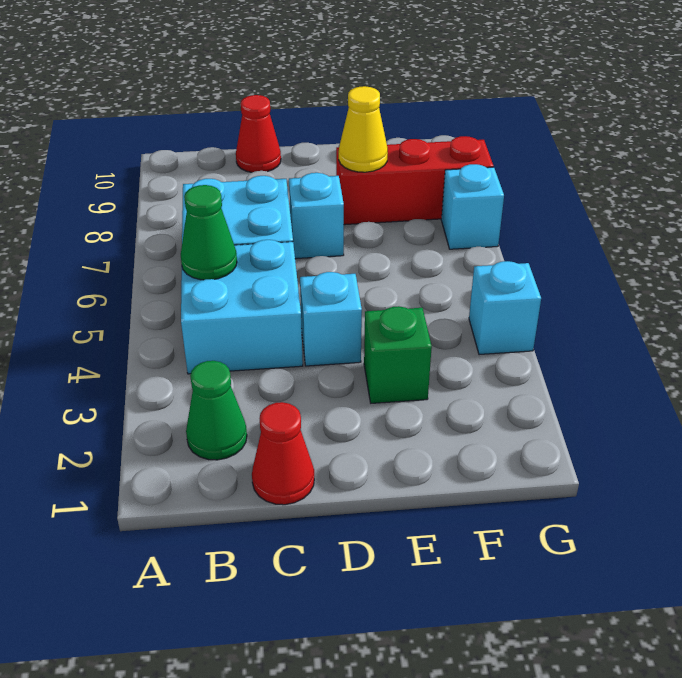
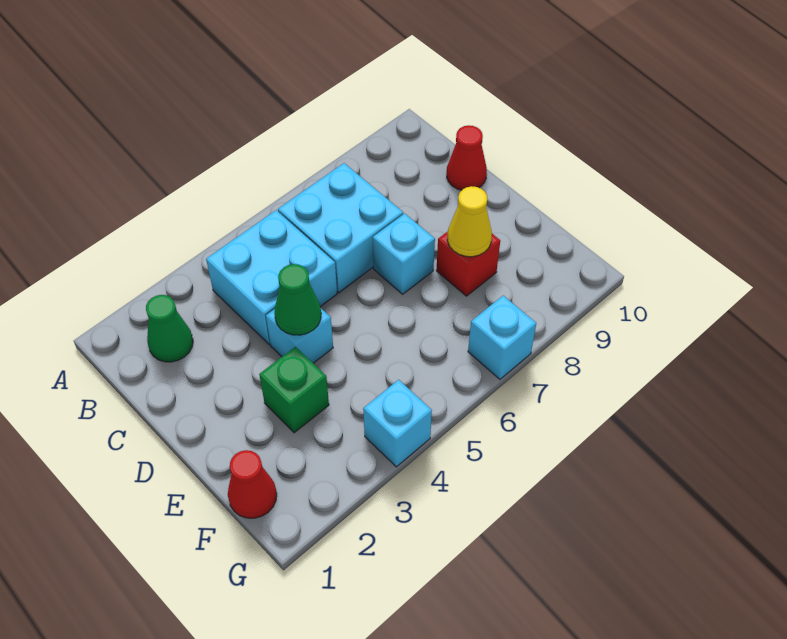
green cone B5 level 2 -> green cone D4 level 2
red cone C1 level 1 -> red cone F1 level 1
red brick E8:G8 level 1 -> red brick E8 level 1

